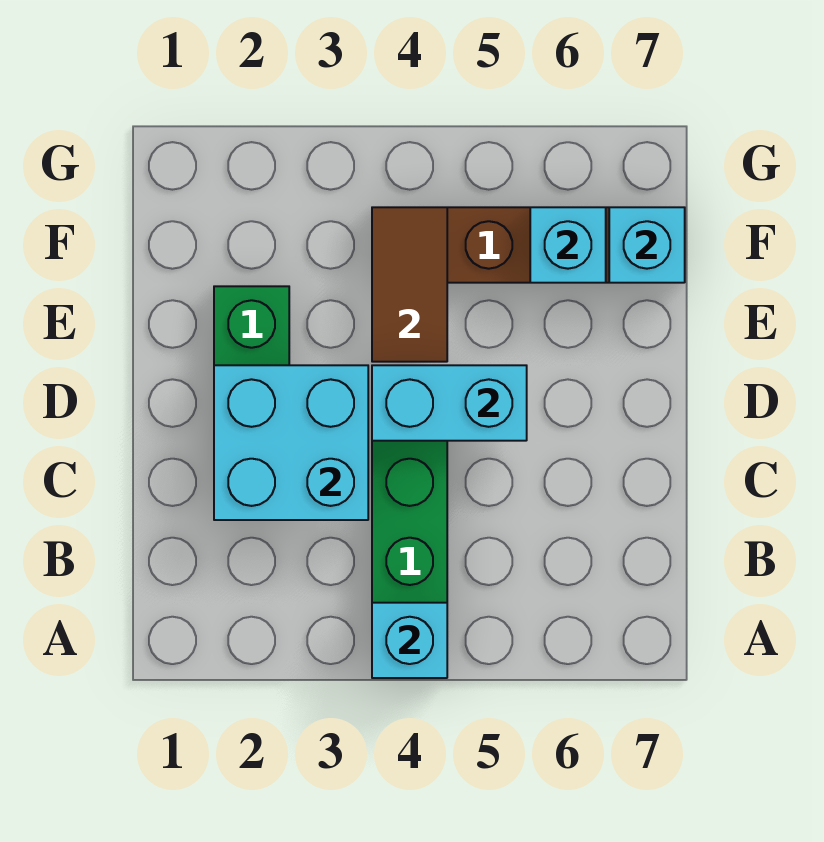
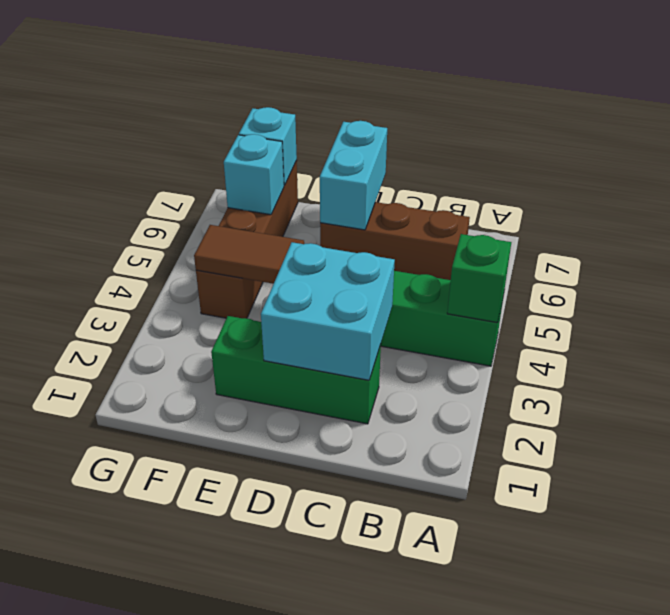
cyan brick A4 level 2 -> green brick A4 level 2
none -> brown brick B6:D6 level 1
cyan brick D4:D5 level 2 -> cyan brick D6:D7 level 2

